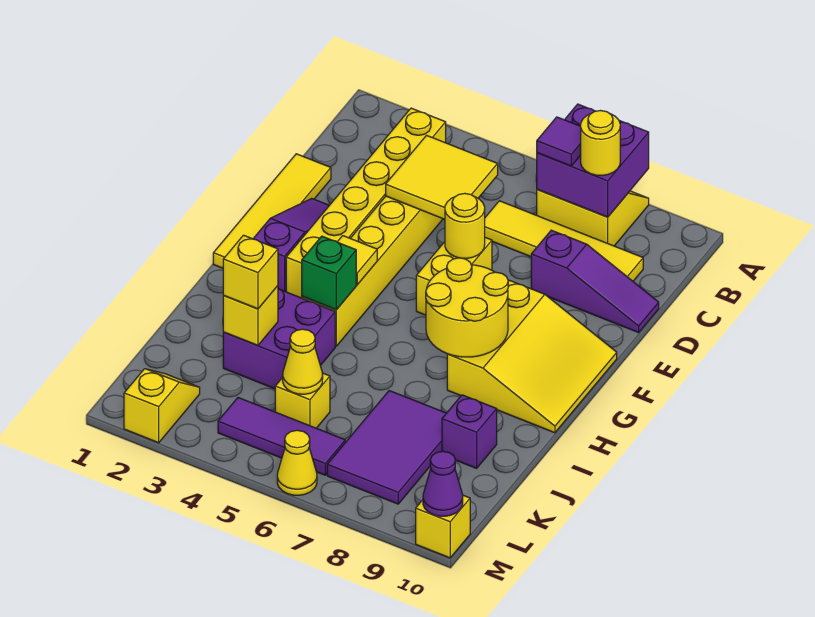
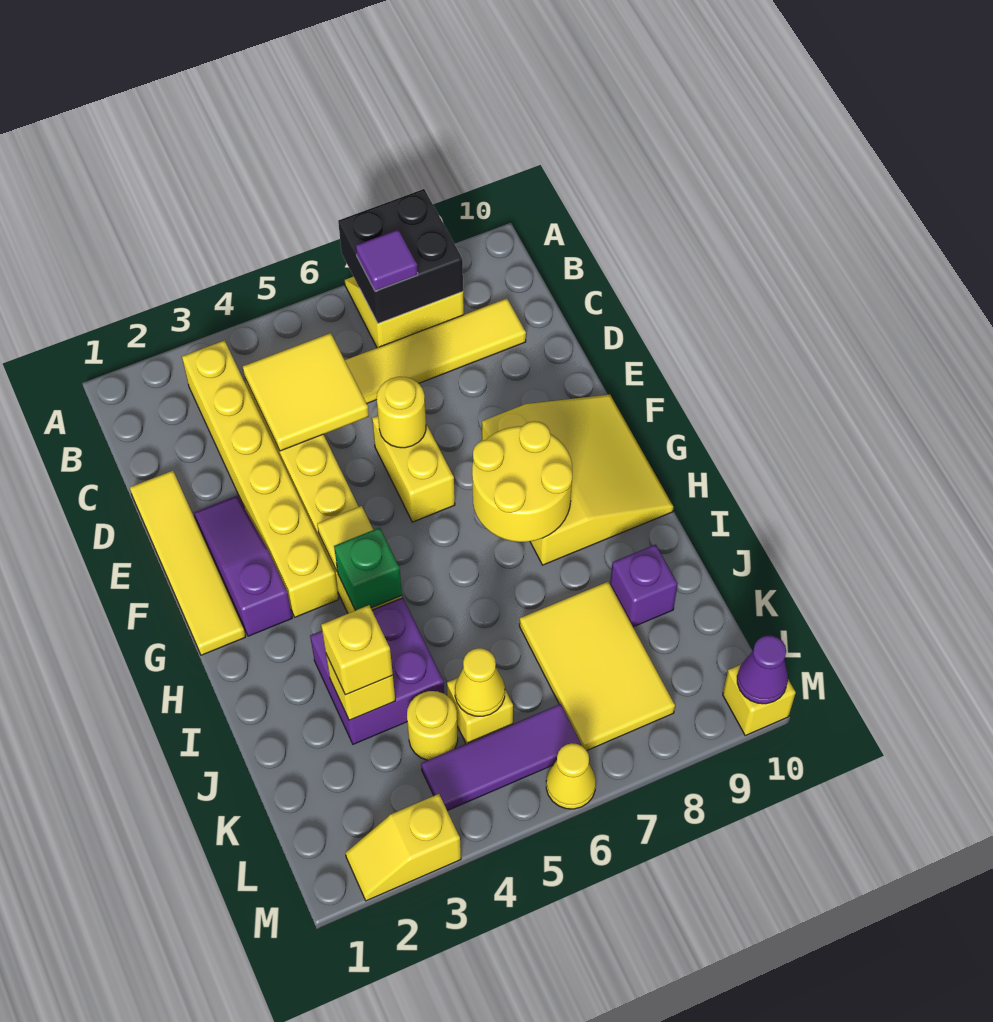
purple brick A7:B8 level 2 -> black brick A7:B8 level 2
yellow round brick B8 level 3 -> yellow round brick K4 level 1
purple slope D8:D10 level 1 top 8 -> none
purple tile J7:L8 level 1 -> yellow tile J7:L8 level 1
yellow slope L2:M2 level 1 top M -> yellow slope M2:M3 level 1 top 3

